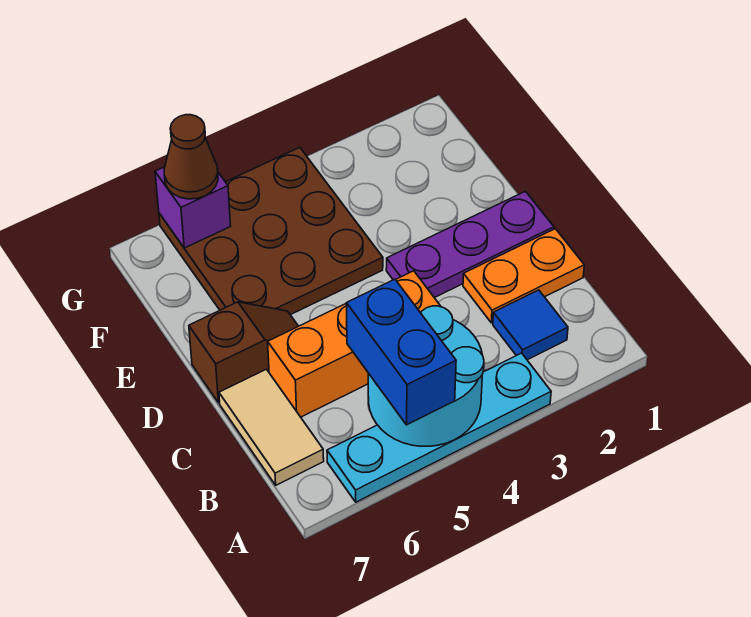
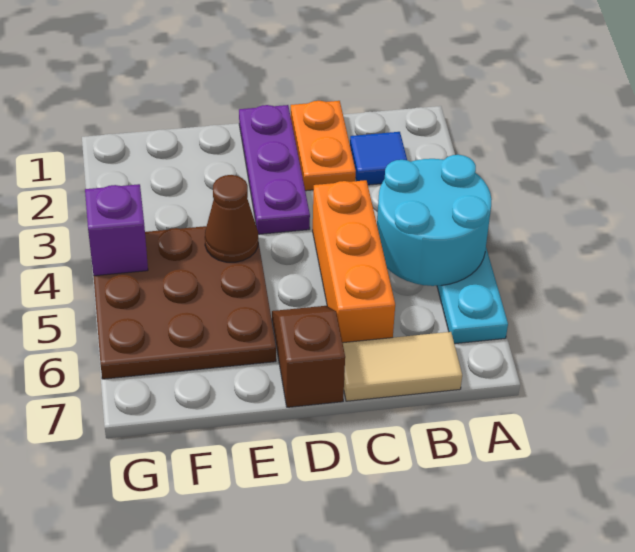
blue brick A5:B5 level 3 -> none
purple brick G6 level 2 -> purple brick G4 level 2
brown cone G6 level 3 -> brown cone E4 level 2

